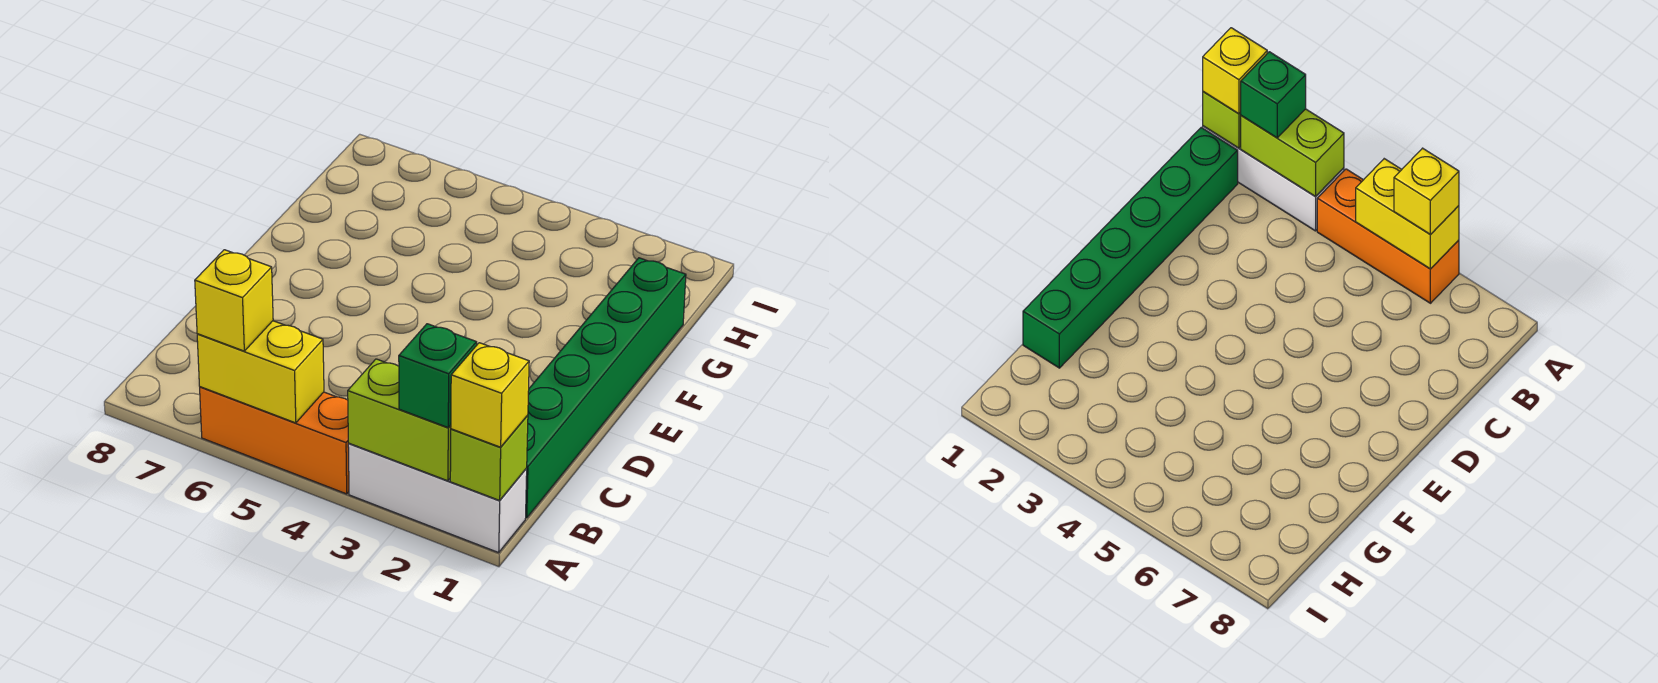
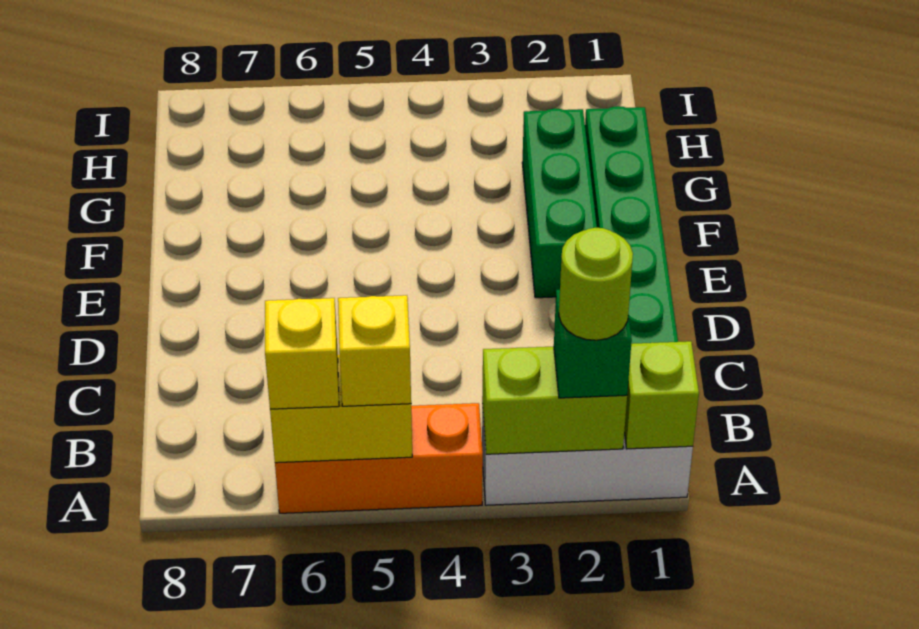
yellow brick A1 level 3 -> yellow brick A5 level 3
none -> lime round brick A2 level 4
none -> green brick E2:G2 level 1

